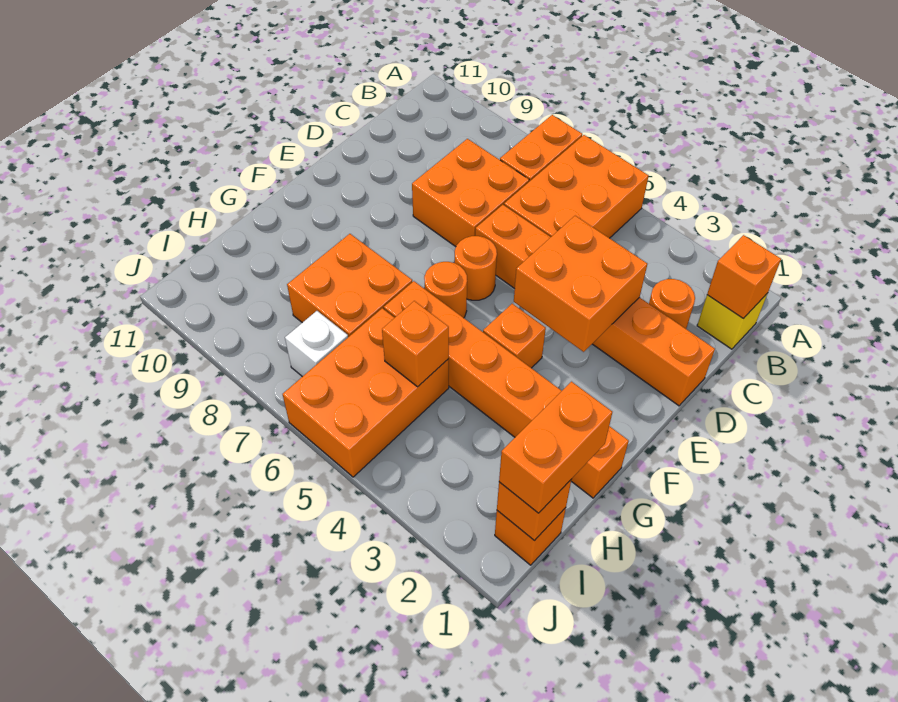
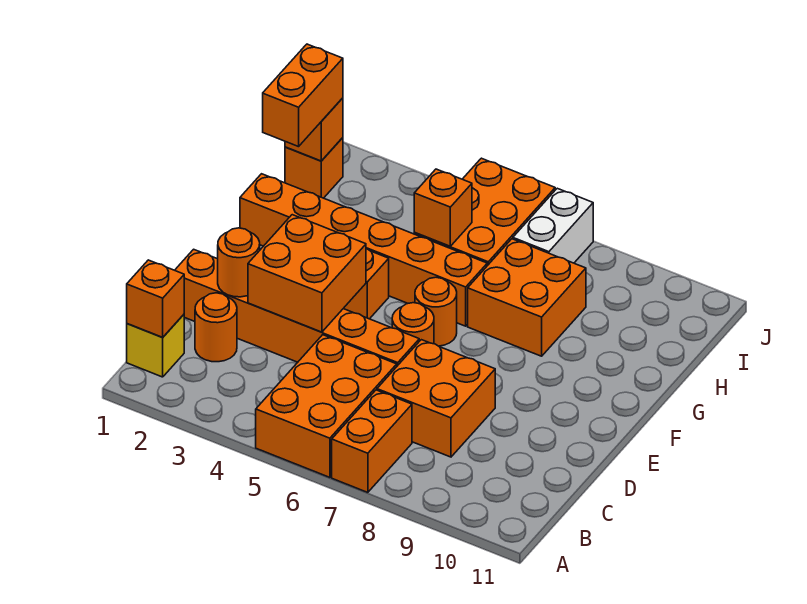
none -> orange round brick D2 level 2
white brick I7 level 1 -> white brick I7:J7 level 1

